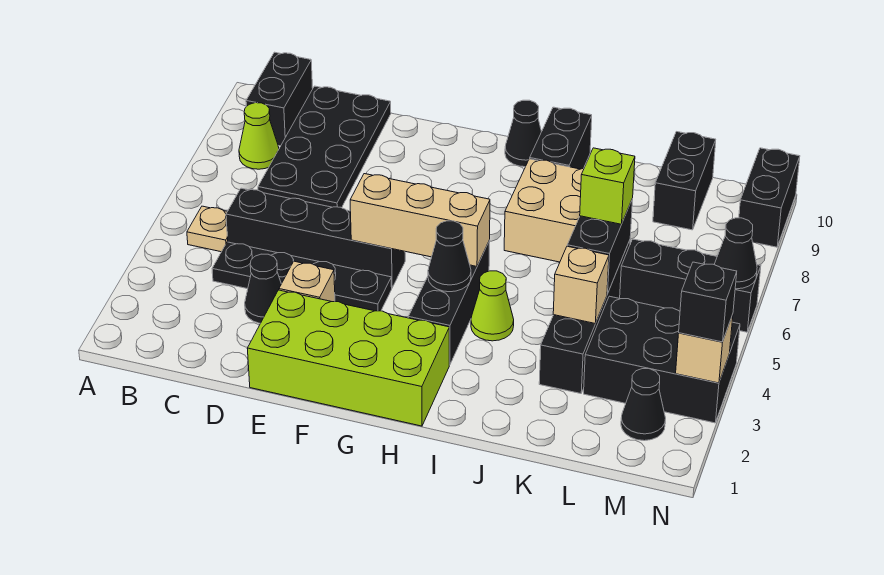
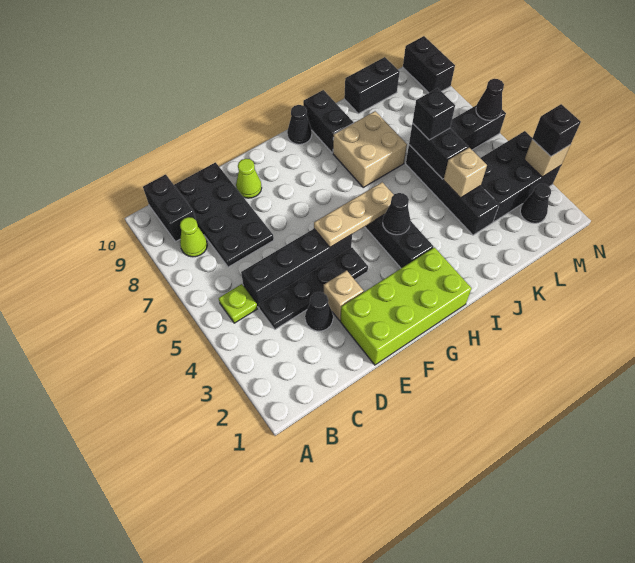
tan plate B5 level 1 -> lime plate B5 level 1
tan brick F5:H5 level 2 -> tan plate F5:H5 level 2
lime cone I4 level 1 -> lime cone E9 level 1
lime brick K6 level 3 -> black brick K6 level 3
black brick L9:L10 level 1 -> black brick K10:L10 level 1

